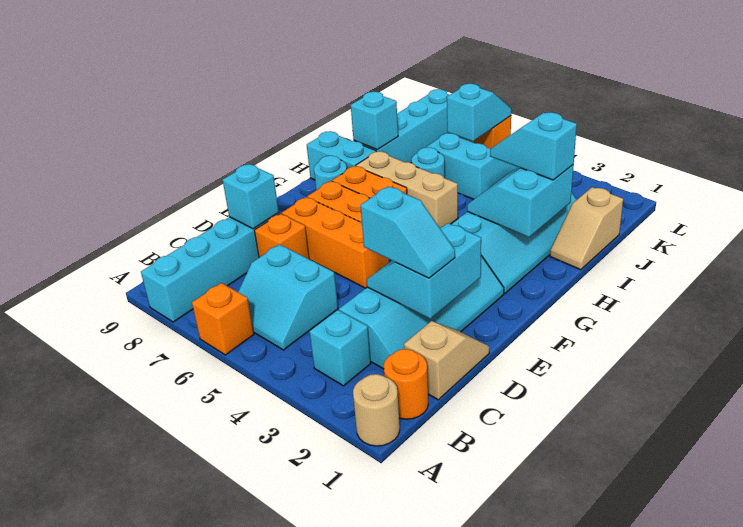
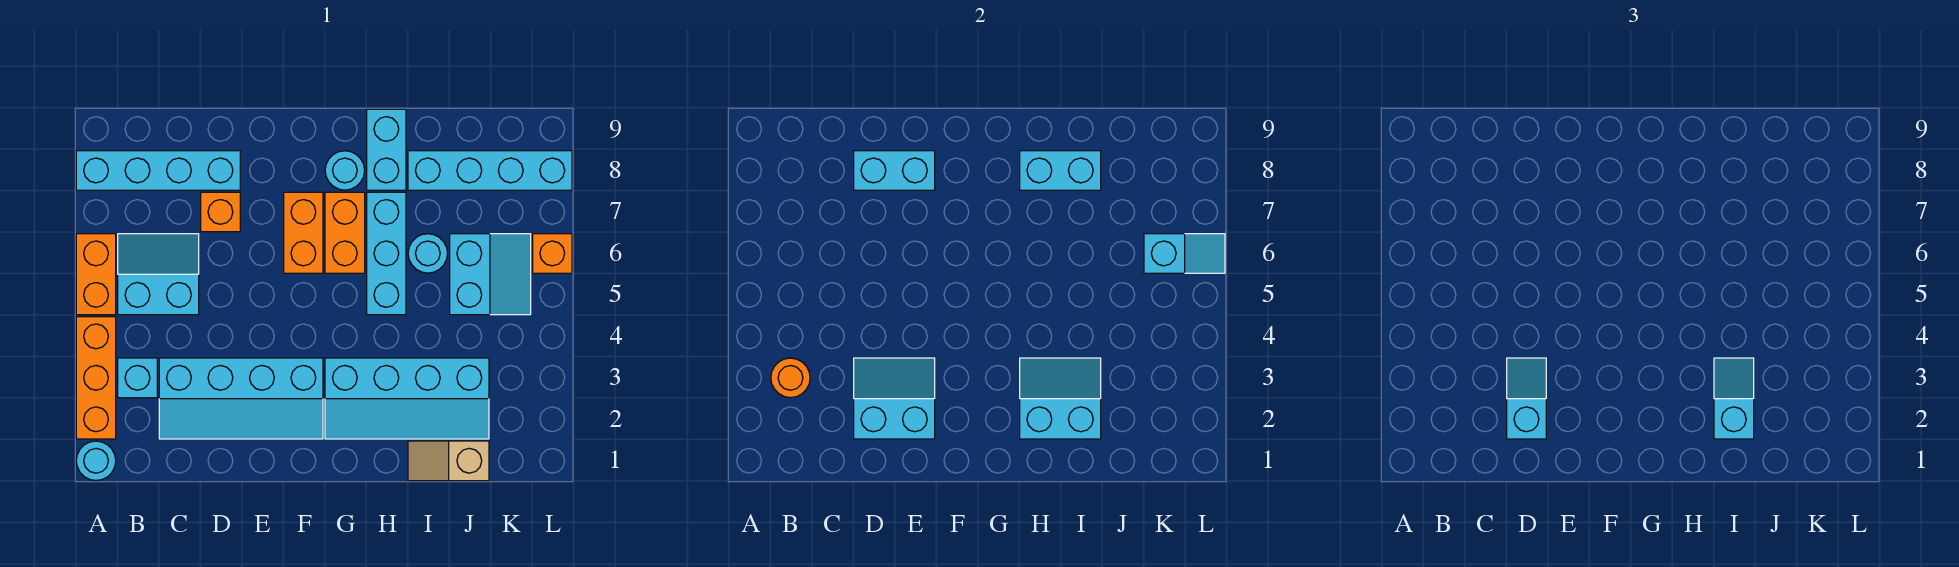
tan round brick A1 level 1 -> cyan round brick A1 level 1
orange brick A6 level 1 -> orange brick A5:A6 level 1
orange round brick B1 level 1 -> orange round brick B3 level 2
cyan slope B5:C6 level 1 top C -> cyan slope B5:C6 level 1 top 5
tan slope C1:D1 level 1 top C -> none
cyan slope D2:D3 level 3 top 3 -> cyan slope D2:D3 level 3 top 2
cyan brick D8 level 2 -> cyan brick D8:E8 level 2
orange brick E5:E7 level 1 -> orange brick A2:A4 level 1
tan brick H5:H7 level 1 -> cyan brick H5:H7 level 1
cyan brick I8 level 2 -> cyan brick H8:I8 level 2

